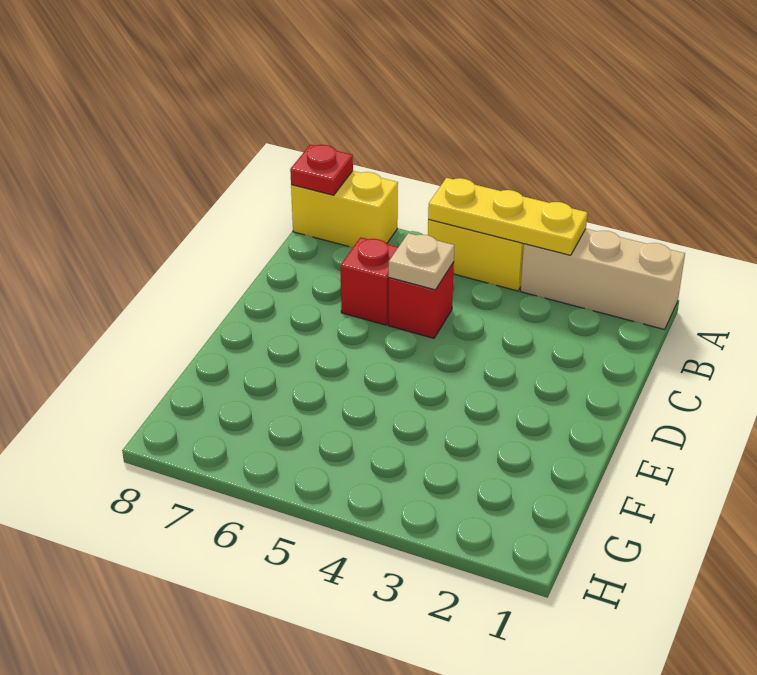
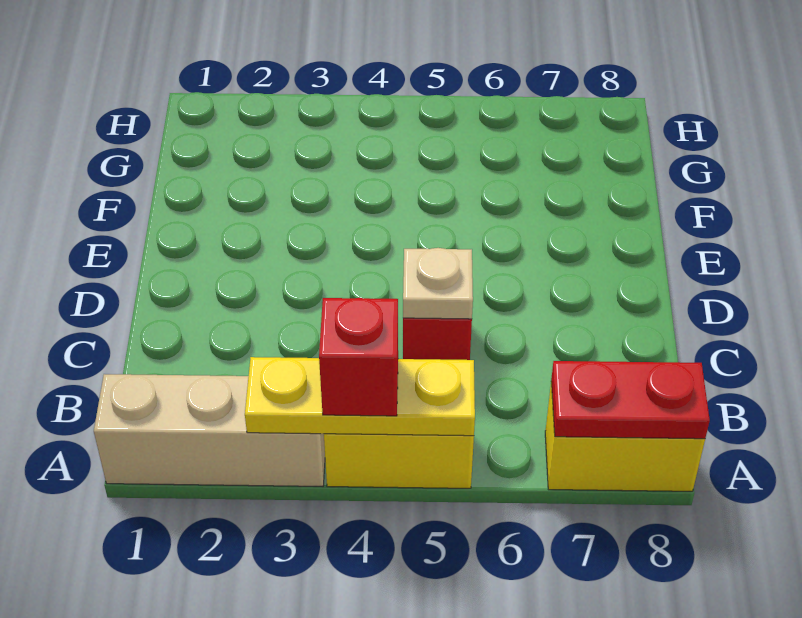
red plate A8 level 2 -> red plate A7:A8 level 2
red brick C6 level 1 -> red brick A4 level 3

